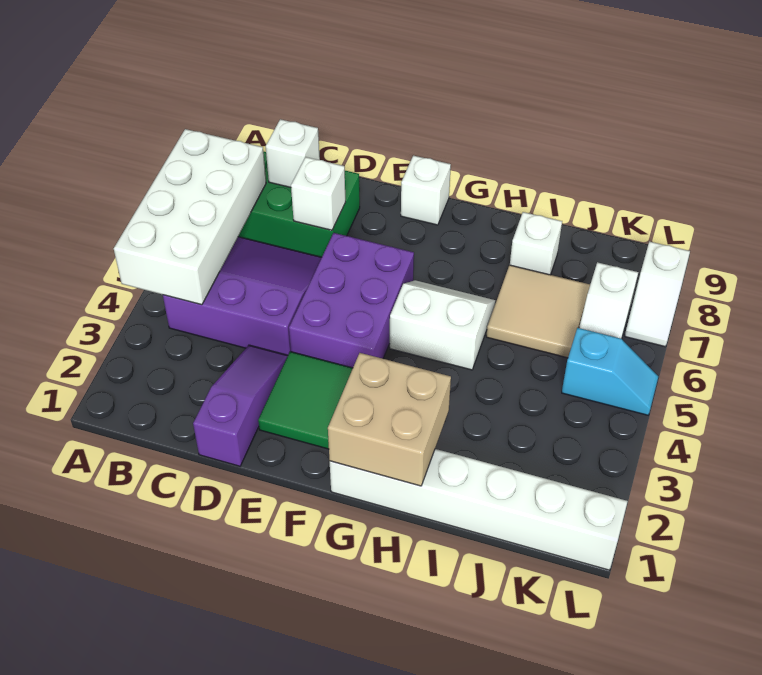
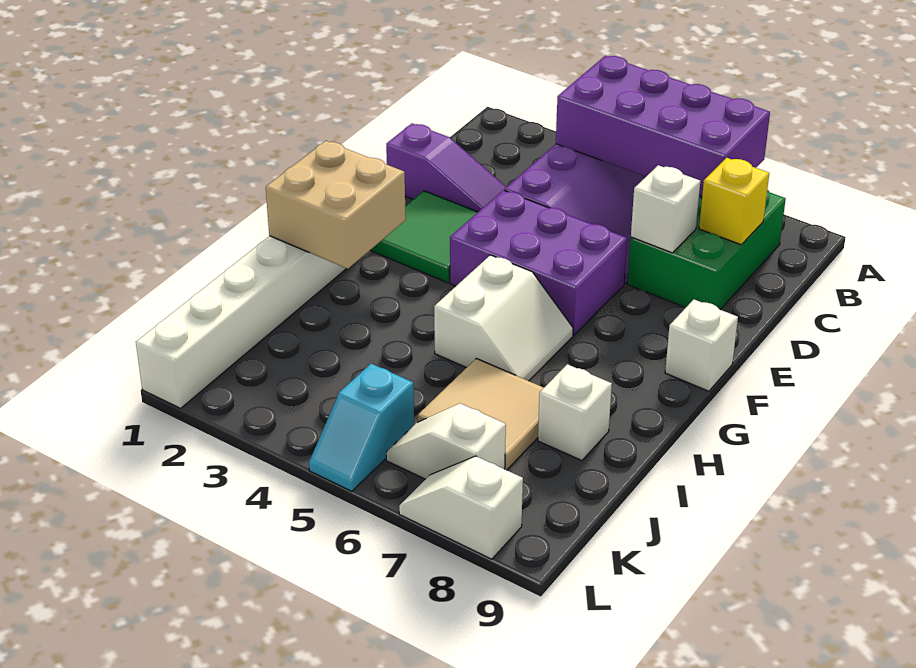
white brick A4:B7 level 2 -> purple brick A4:B7 level 2
white brick C8 level 2 -> yellow brick C8 level 2

